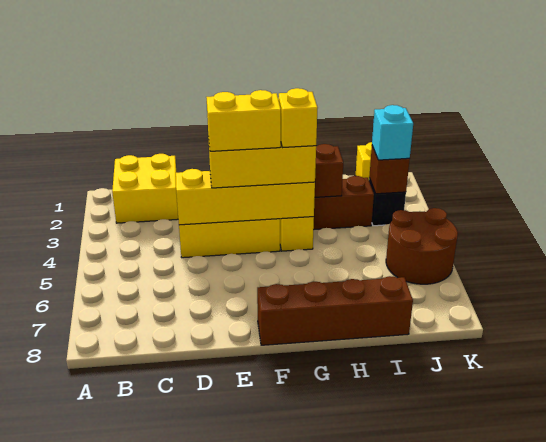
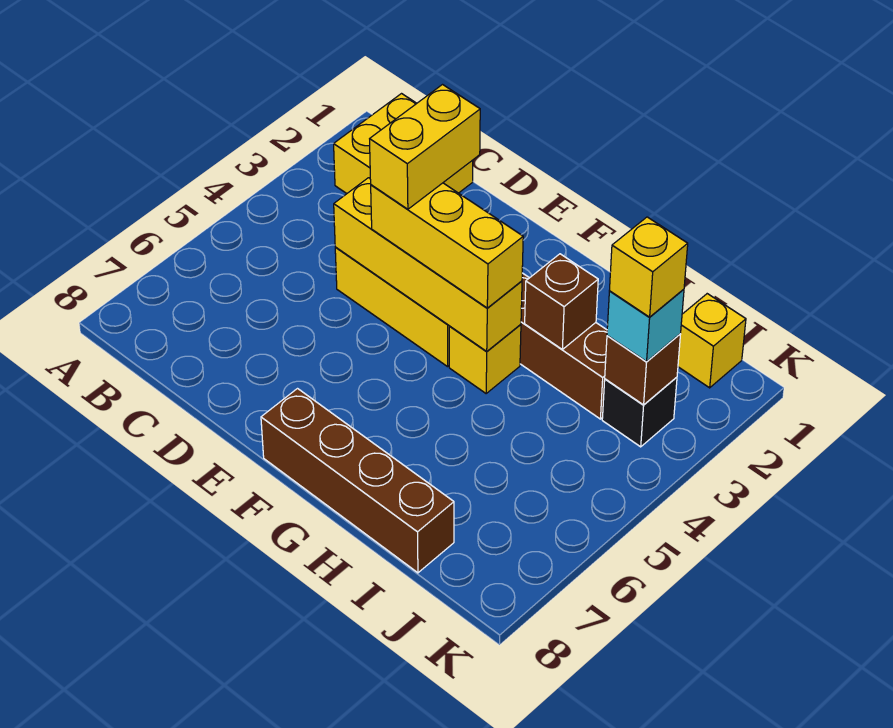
yellow brick E4:F4 level 4 -> yellow brick E3:E4 level 4
yellow brick G4 level 4 -> yellow brick J3 level 4
brown round brick J5:K6 level 1 -> none

